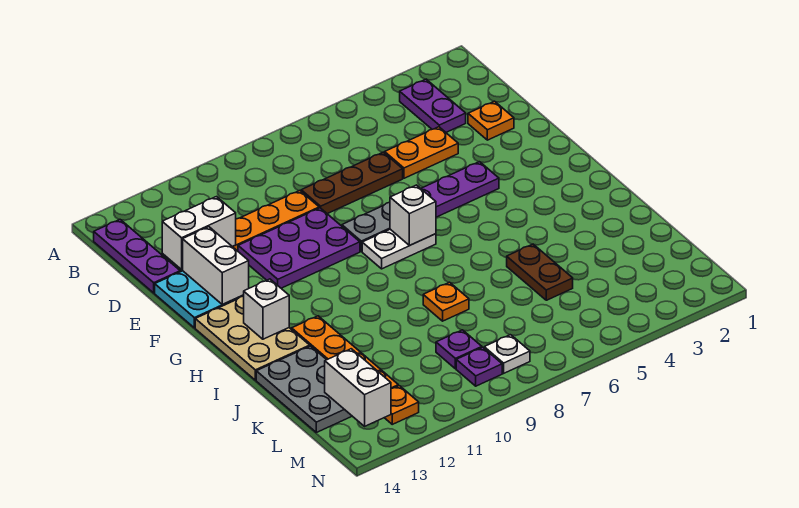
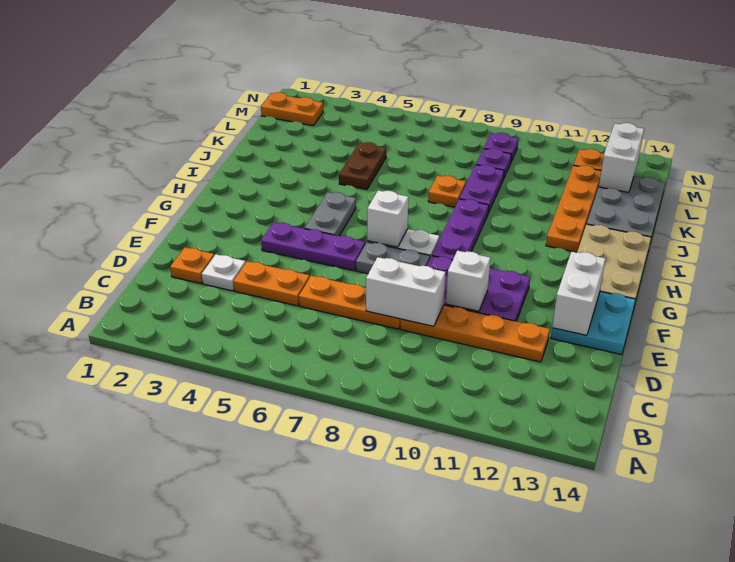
purple plate B3:C3 level 1 -> purple plate J9:K9 level 1
purple plate B14:D14 level 1 -> purple plate G9:I9 level 1
brown plate D6:D8 level 1 -> orange plate D6:D8 level 1
white brick D12:D13 level 2 -> white brick D8:D9 level 2
none -> grey plate G5:H5 level 1
white brick H13 level 2 -> white brick E10 level 2
none -> orange plate M1:M2 level 1
white plate M8 level 1 -> white plate D3 level 1

